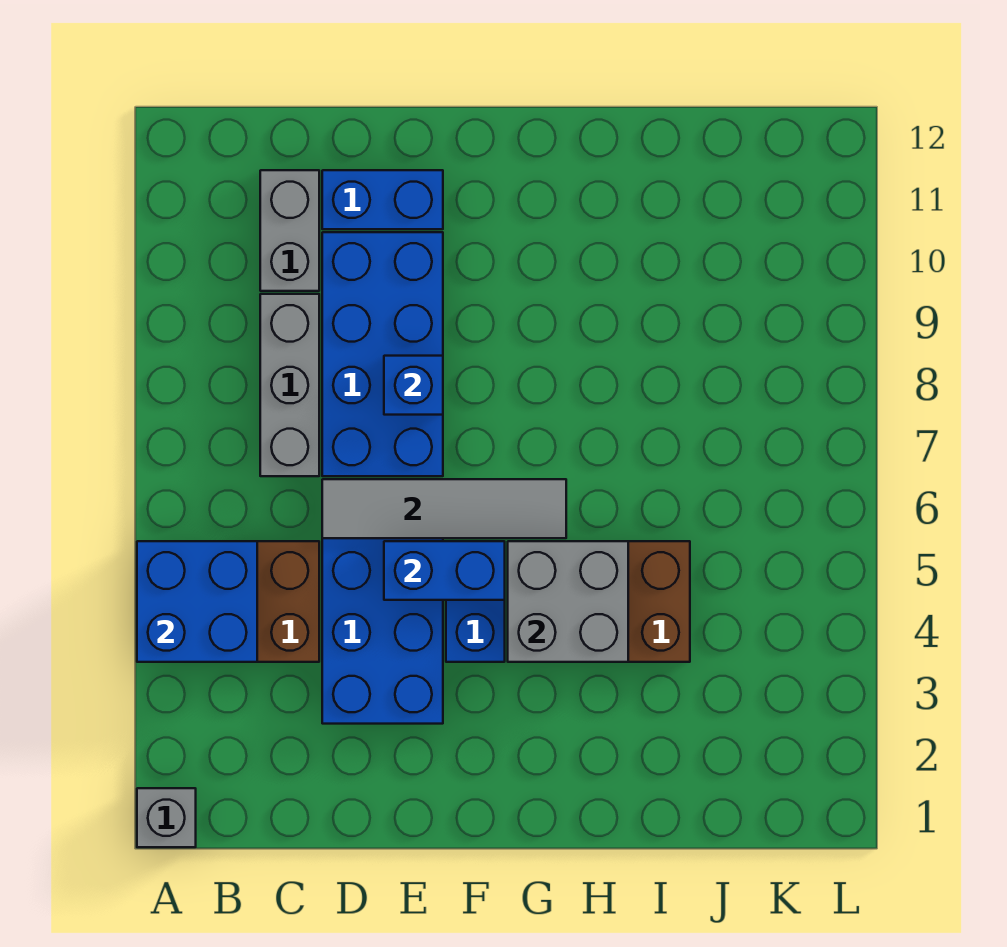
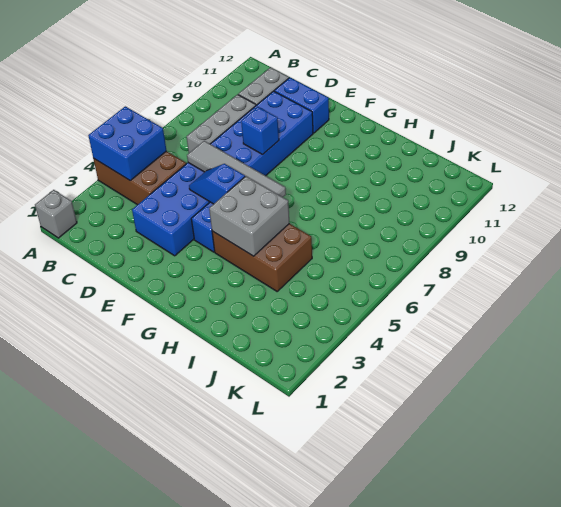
blue brick E5:F5 level 2 -> blue slope E5:F5 level 2 top F

